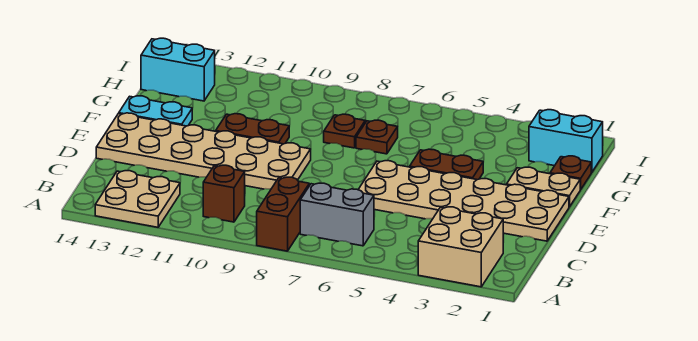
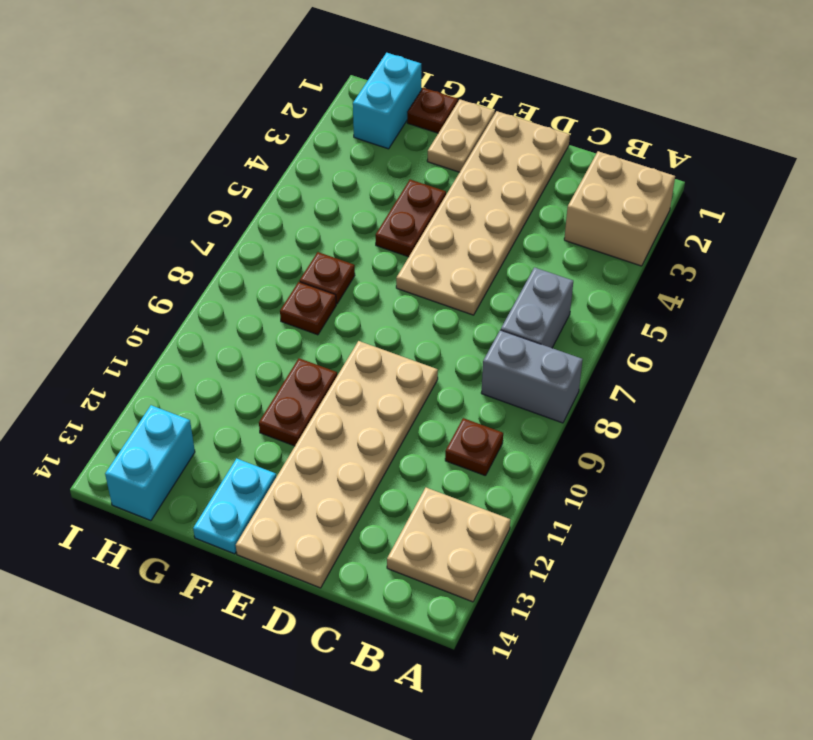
brown brick A8:B8 level 1 -> grey brick A8:B8 level 1
brown brick B10 level 1 -> brown plate B10 level 1

